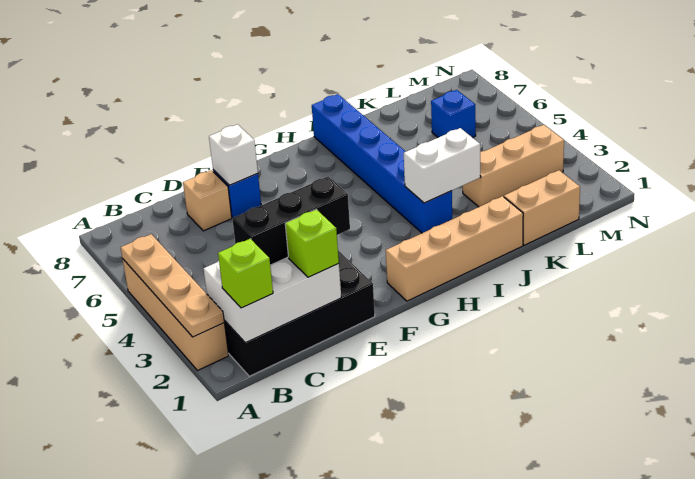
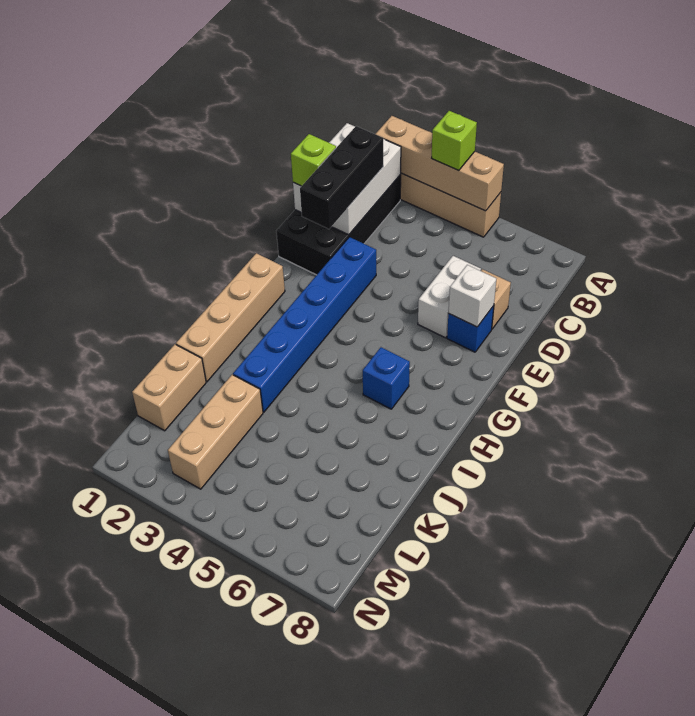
tan plate A2:A5 level 2 -> tan brick A2:A5 level 2
lime brick B1 level 3 -> lime brick A4 level 3
blue brick I3:I8 level 1 -> blue brick E3:J3 level 1
white brick I3:J3 level 2 -> white brick D6:E6 level 1
blue brick L6 level 1 -> blue brick H6 level 1

